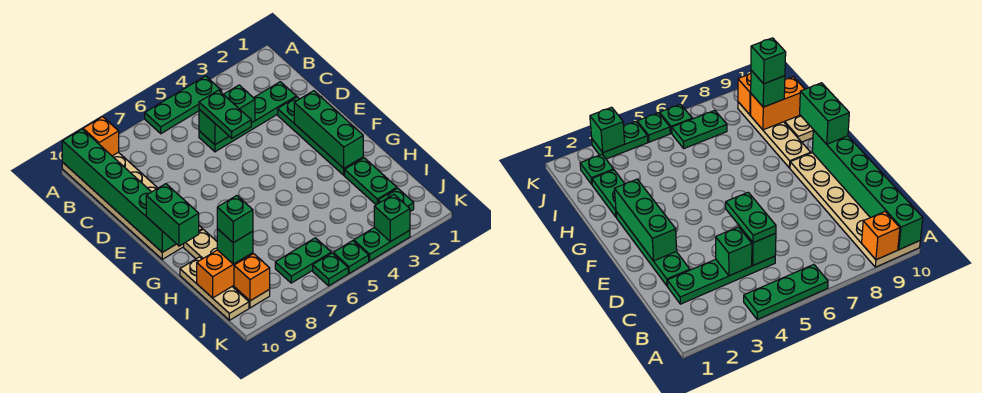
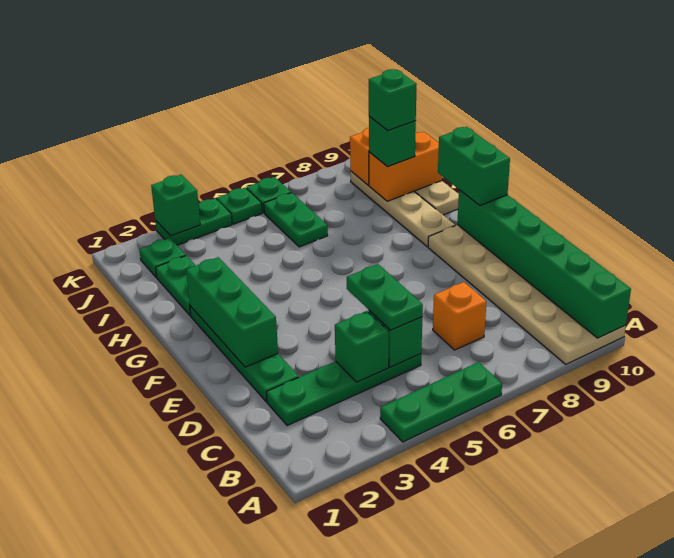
orange brick A9 level 2 -> orange brick C7 level 1
green plate J6:J7 level 1 -> green plate I6:J6 level 1

